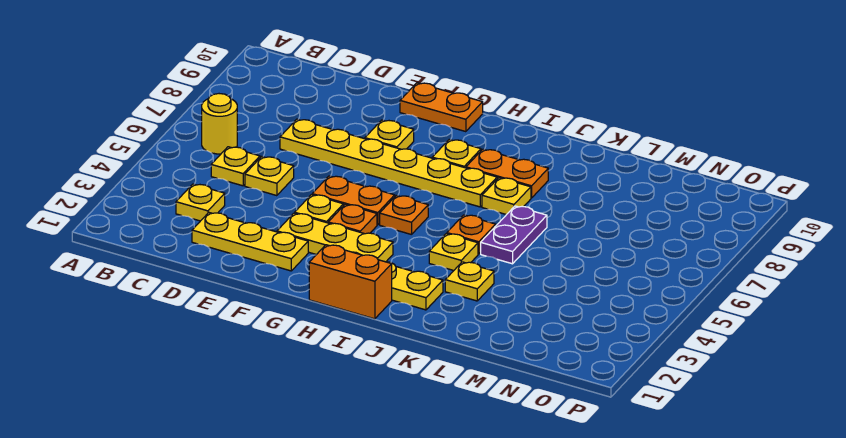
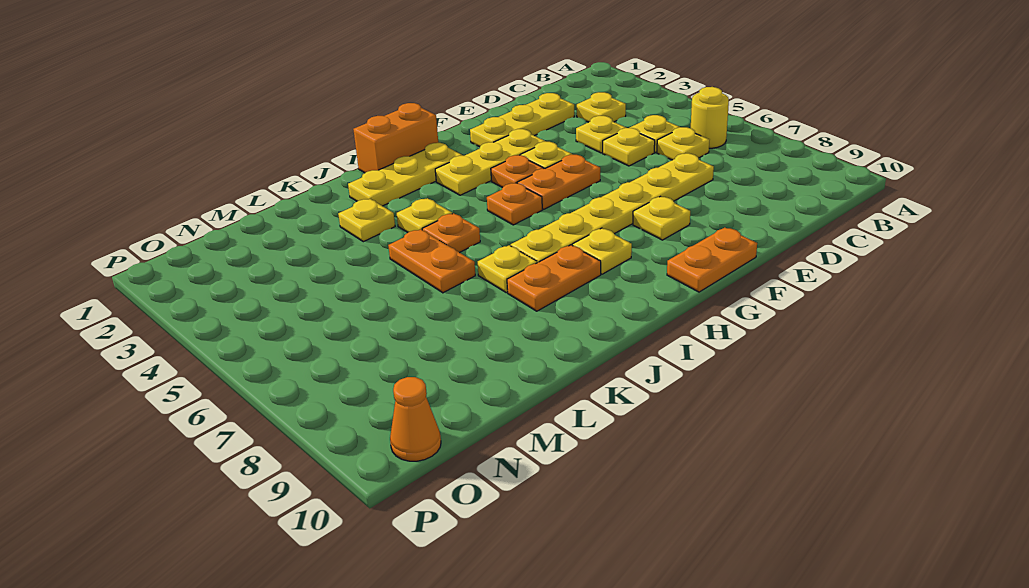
none -> yellow plate C6 level 1
none -> yellow plate D4 level 1
purple plate K5:K6 level 1 -> orange plate K5:K6 level 1
none -> orange cone O10 level 1

